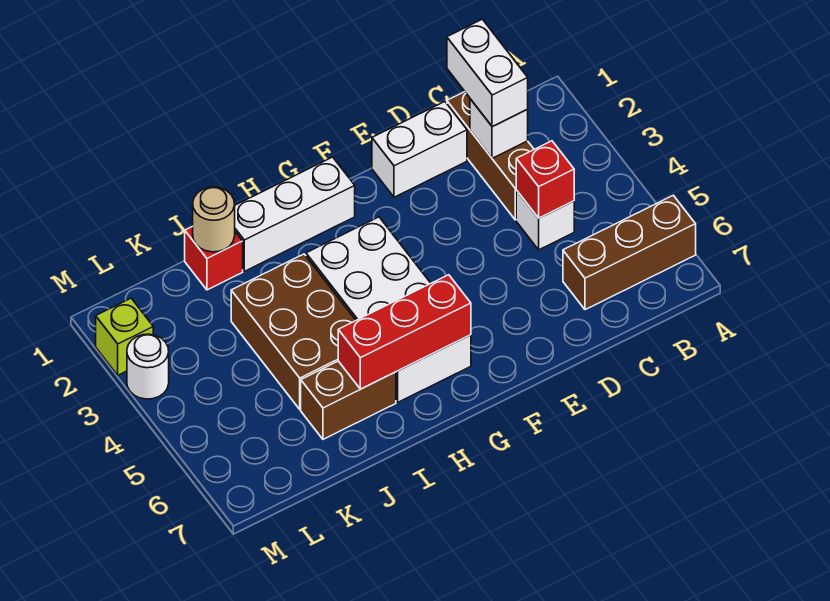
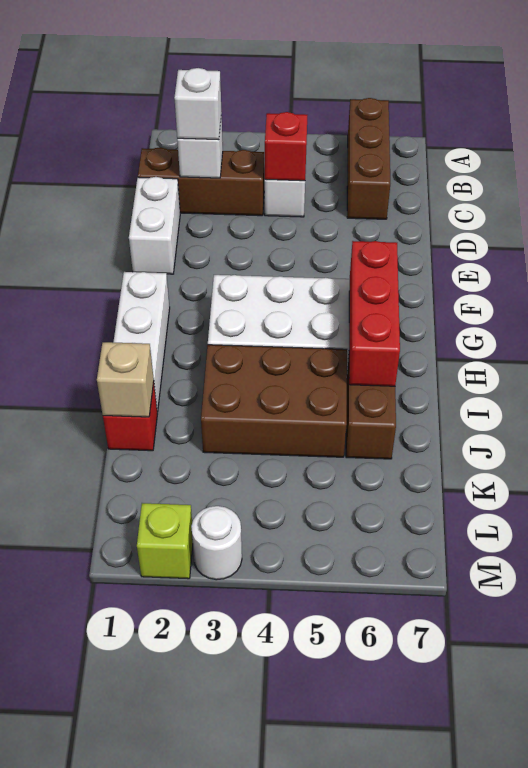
white brick C1:C2 level 3 -> white brick C2 level 3
tan round brick J1 level 2 -> tan brick J1 level 2

